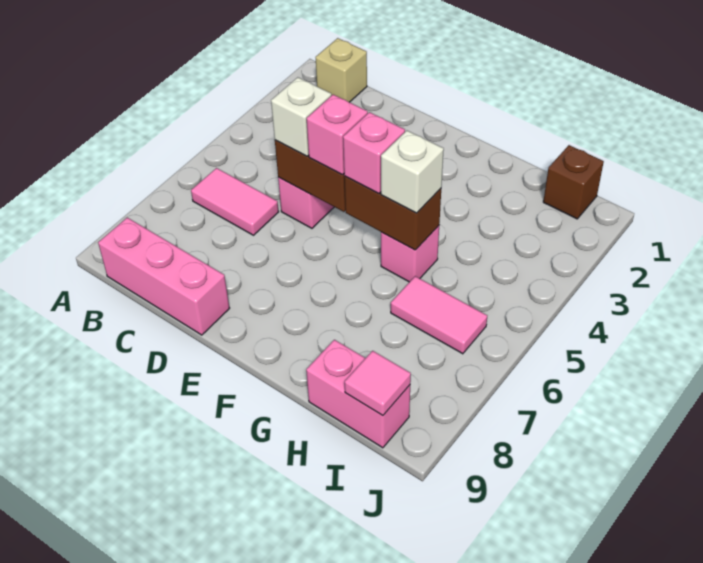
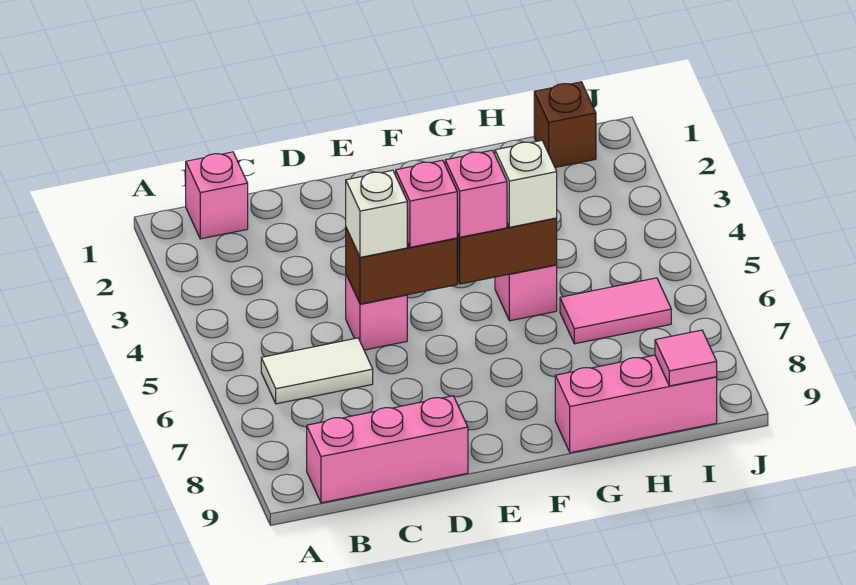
tan brick B1 level 1 -> pink brick B1 level 1
pink tile B6:C6 level 1 -> white tile B6:C6 level 1
pink brick H9:I9 level 1 -> pink brick G9:I9 level 1

